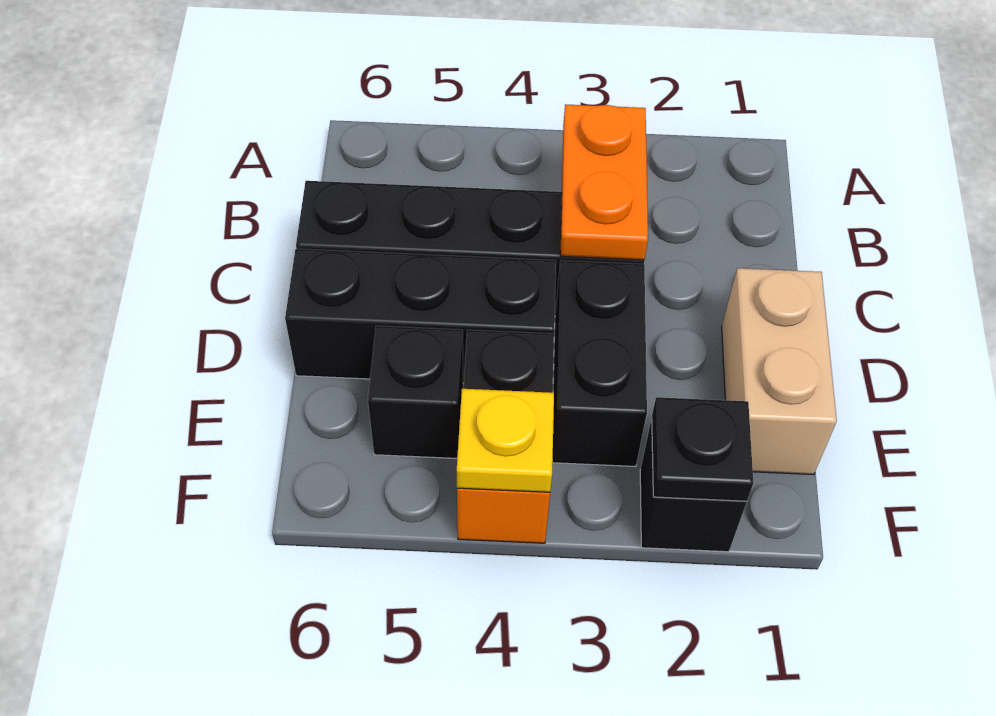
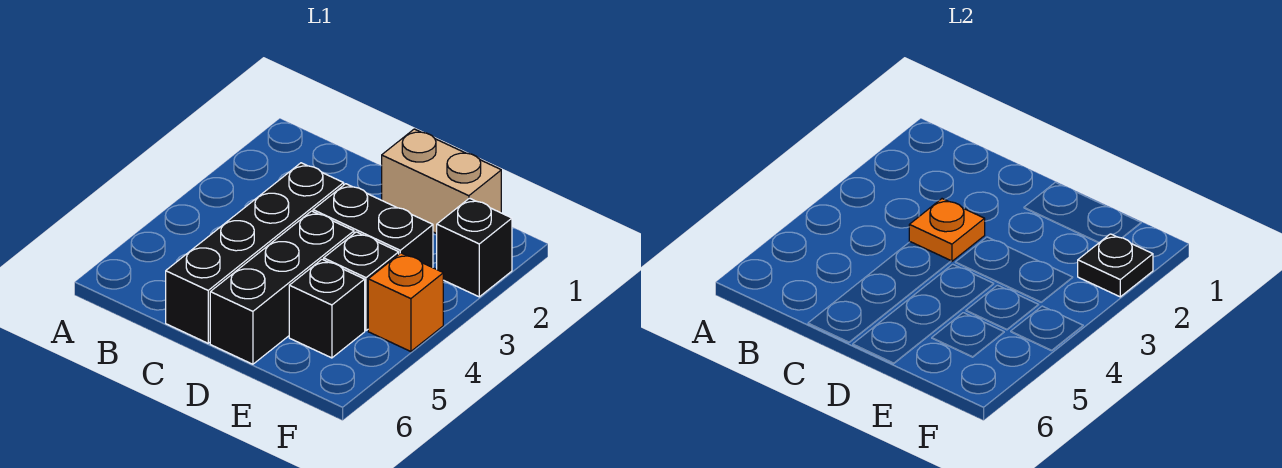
orange plate B3:C3 level 2 -> orange plate C3 level 2
yellow plate F4 level 2 -> none

